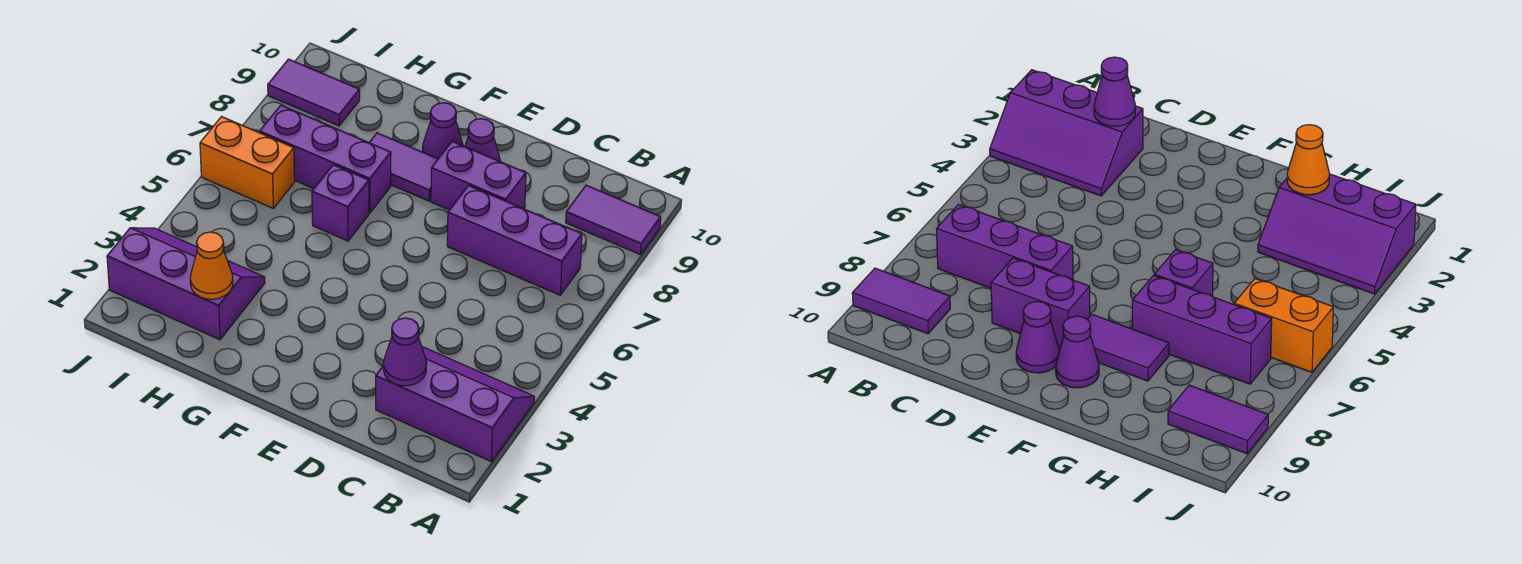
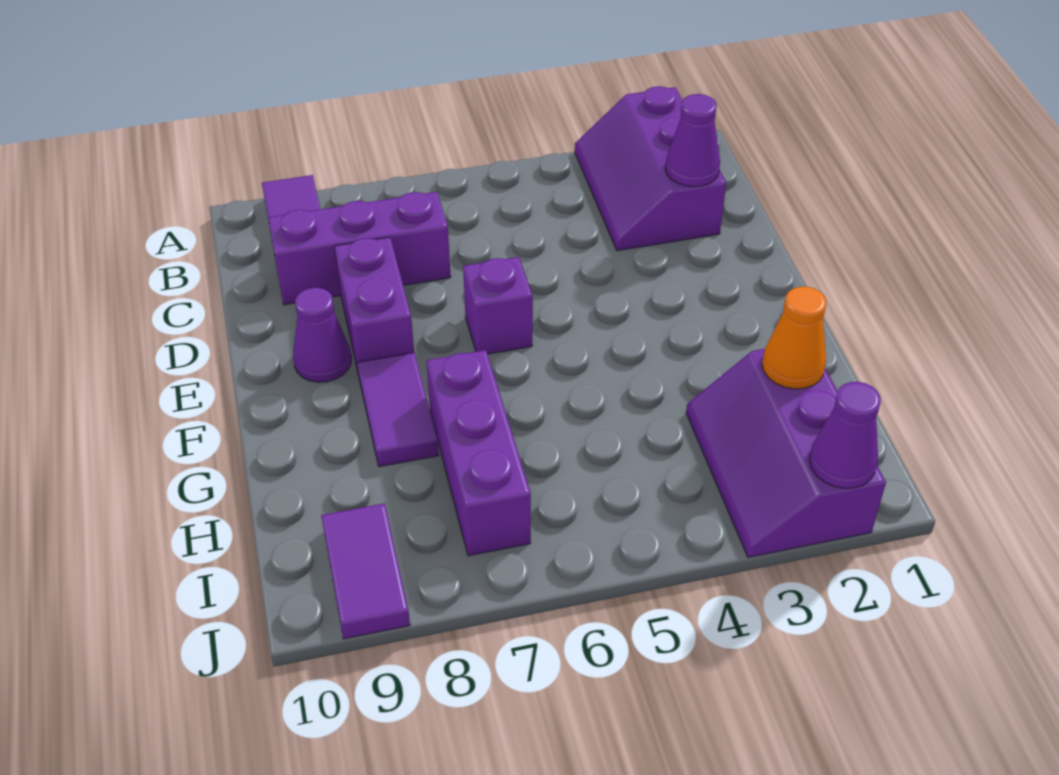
purple brick B7:D7 level 1 -> purple brick C7:C9 level 1
purple cone F9 level 1 -> purple cone J2 level 2
purple brick G6 level 1 -> purple brick E6 level 1
orange brick I6:J6 level 1 -> none

